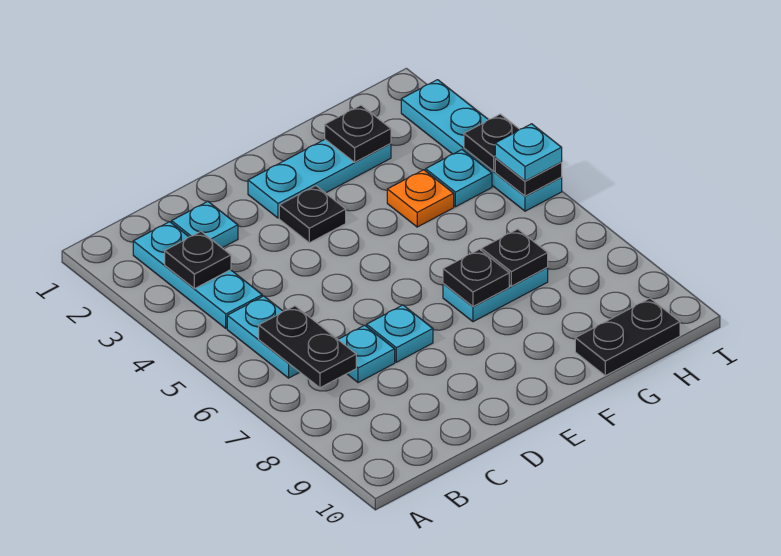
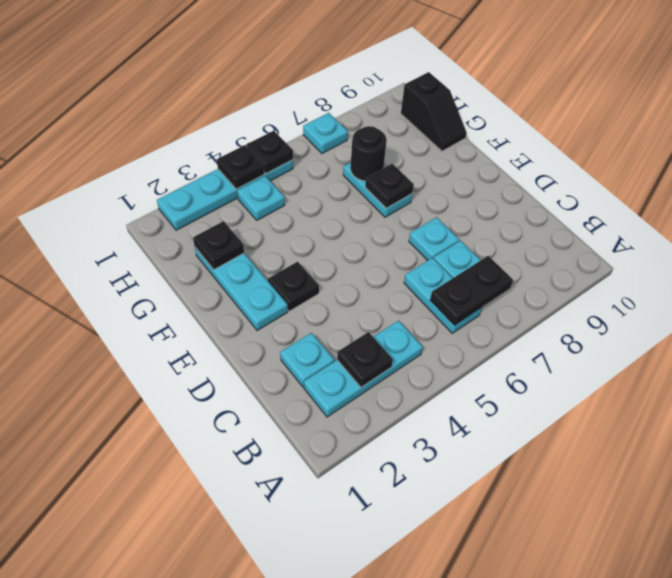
cyan plate B5:B6 level 1 -> cyan plate B6:C6 level 1
orange plate G4 level 1 -> none
black plate G7 level 2 -> black round brick G7 level 2
black plate G10:H10 level 1 -> black slope G10:H10 level 1 top H
cyan plate I5 level 3 -> cyan plate I7 level 1

